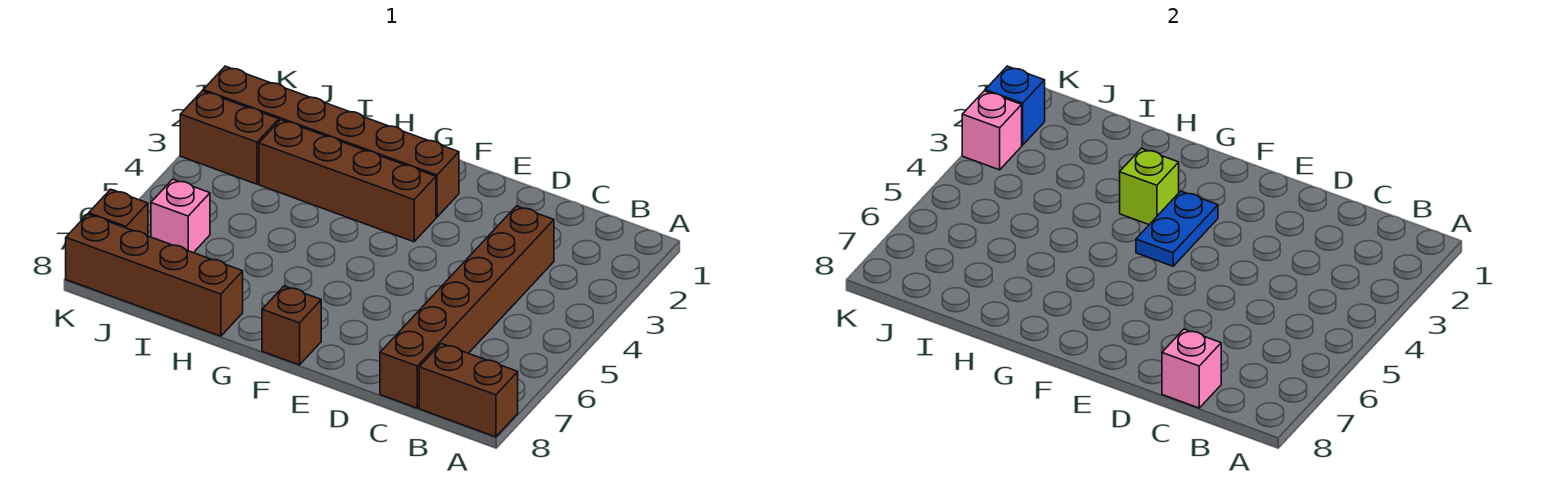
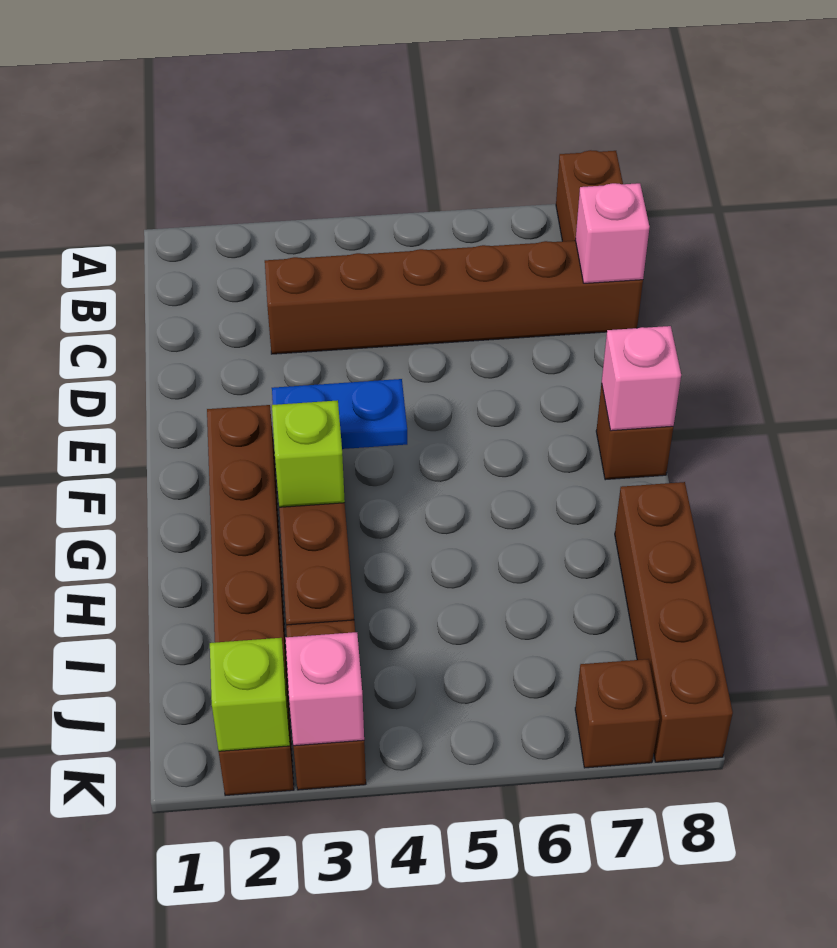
pink brick J6 level 1 -> pink brick F8 level 2
blue brick K2 level 2 -> lime brick K2 level 2

